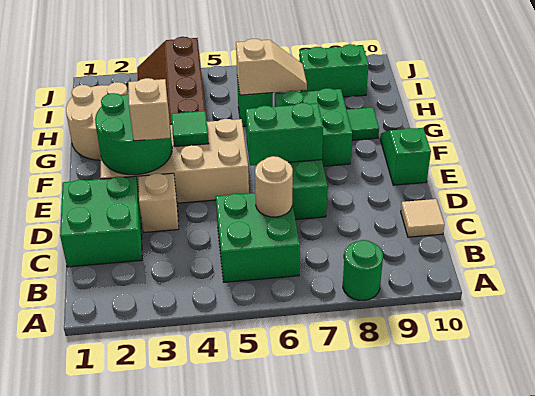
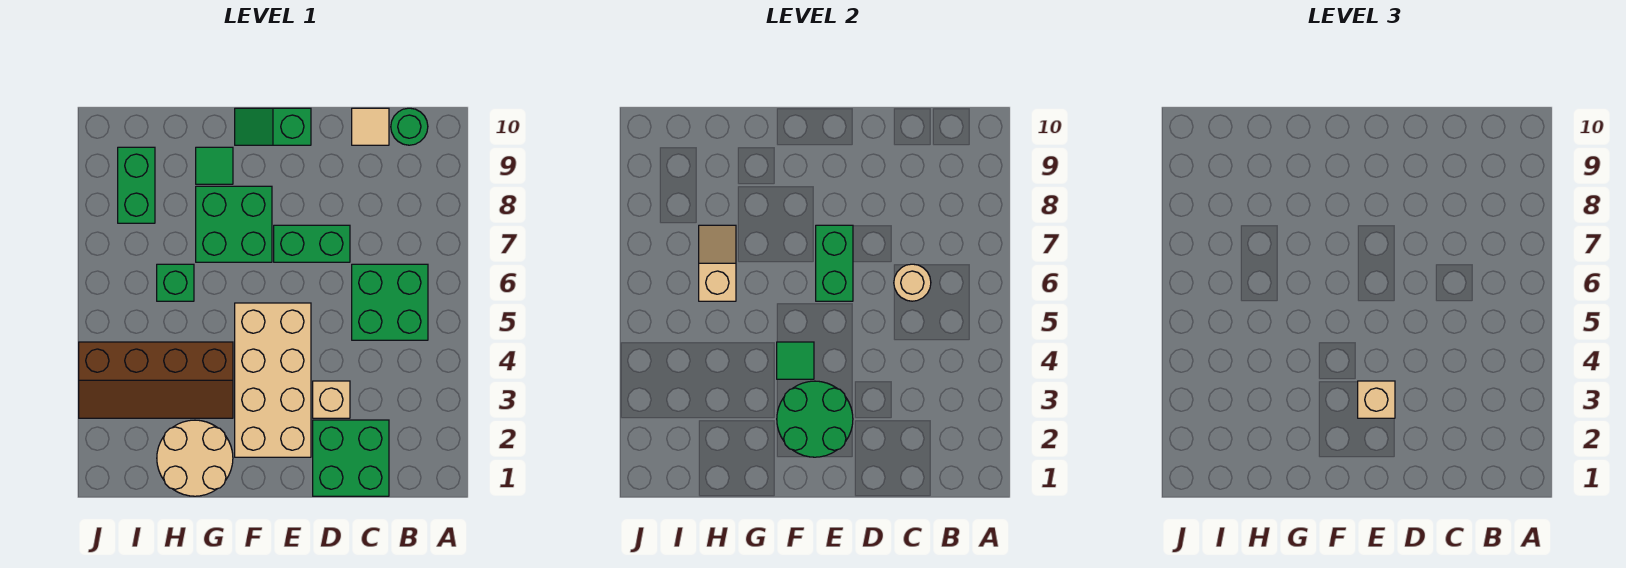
green round brick A8 level 1 -> green round brick B10 level 1

